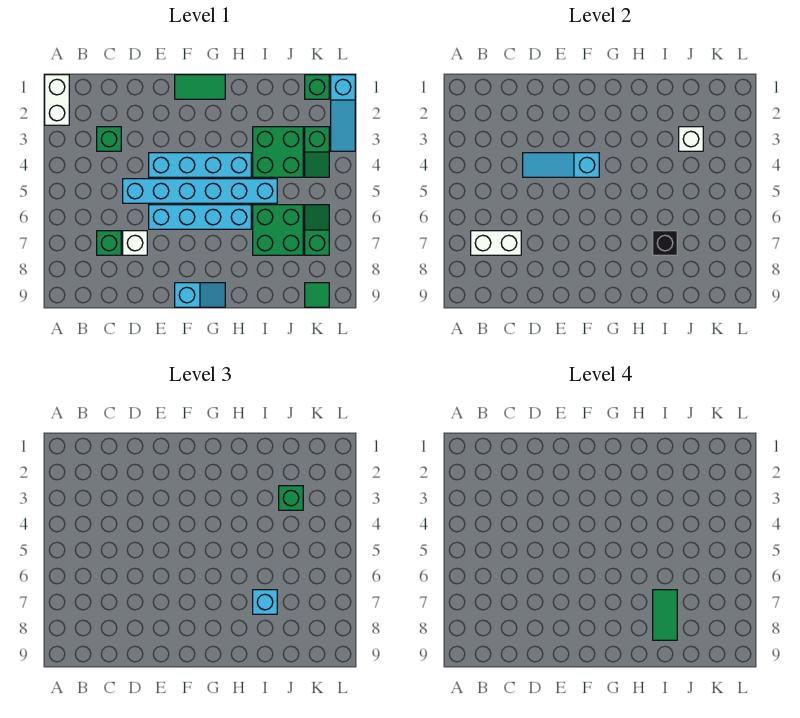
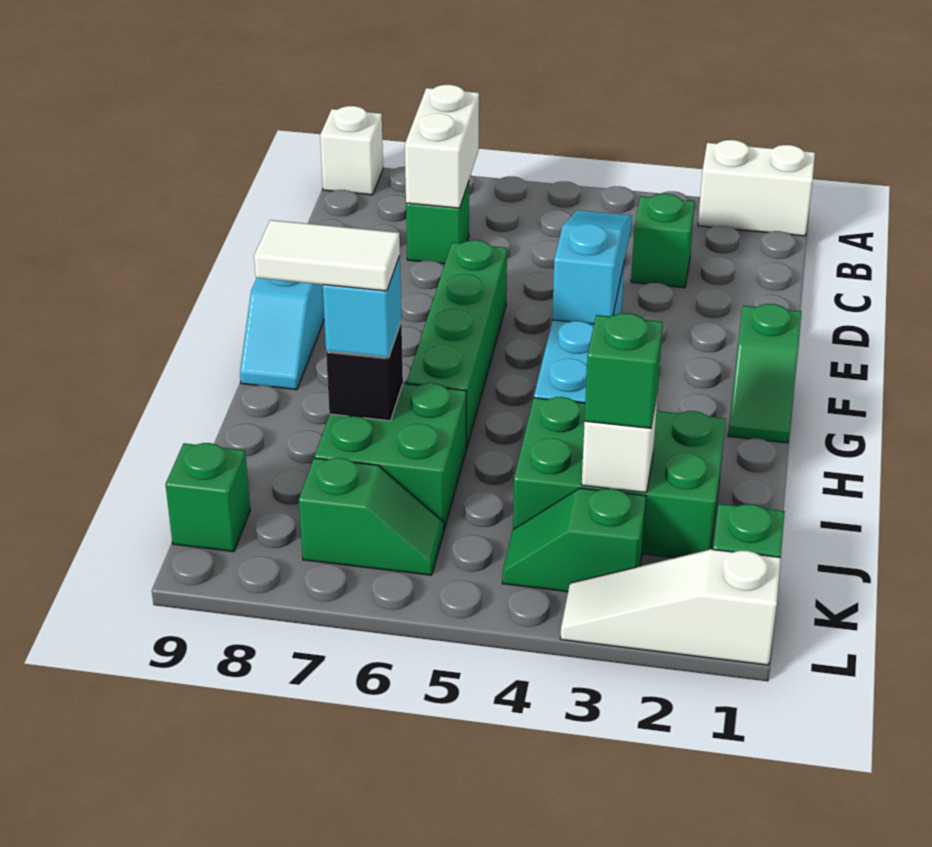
cyan brick D5:I5 level 1 -> none
white brick D7 level 1 -> white brick A9 level 1
cyan brick E6:H6 level 1 -> green brick E6:H6 level 1
green tile F1:G1 level 1 -> green slope F1:G1 level 1 top F
green brick I3:J4 level 1 -> green brick I2:J4 level 1
green tile I7:I8 level 4 -> white tile I7:I8 level 4
green tile K9 level 1 -> green brick K9 level 1
cyan slope L1:L3 level 1 top 1 -> white slope L1:L3 level 1 top 1

